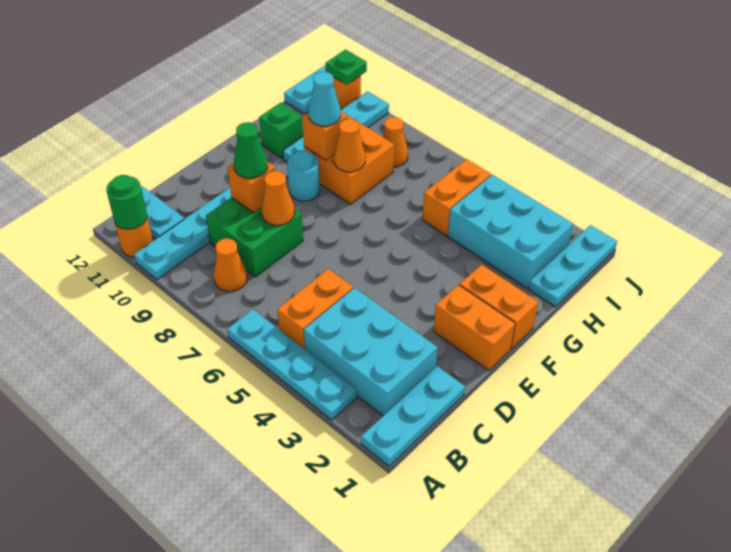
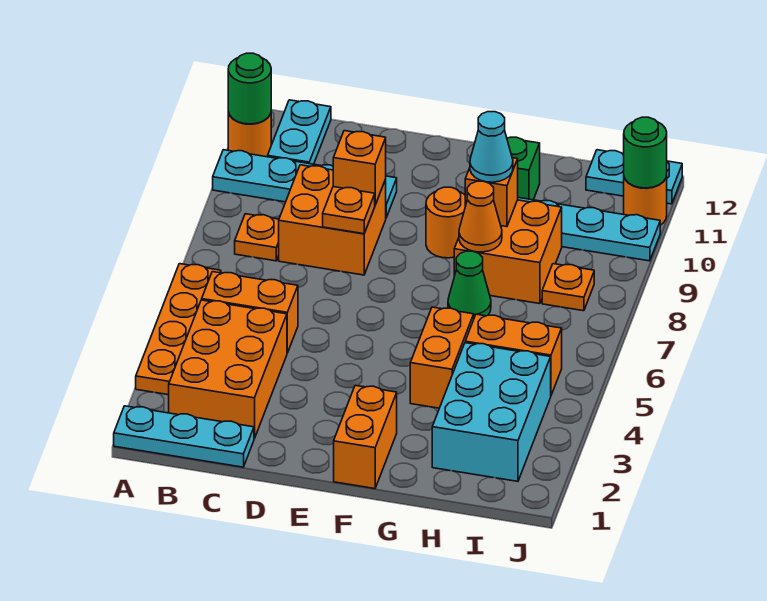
cyan plate A3:A6 level 1 -> orange plate A3:A6 level 1
cyan brick B2:C4 level 1 -> orange brick B2:C4 level 1
orange cone B8 level 1 -> orange plate B8 level 1
green brick C8:D9 level 1 -> orange brick C8:D9 level 1
orange cone D8 level 2 -> orange plate D8 level 2
green cone D9 level 3 -> green cone G7 level 1
orange brick E1:E2 level 1 -> orange brick G4:G5 level 1
cyan round brick F9 level 1 -> orange round brick F9 level 1
cyan plate H1:J1 level 1 -> none
orange cone I8 level 1 -> orange plate I8 level 1
green plate J11 level 2 -> green round brick J11 level 2

